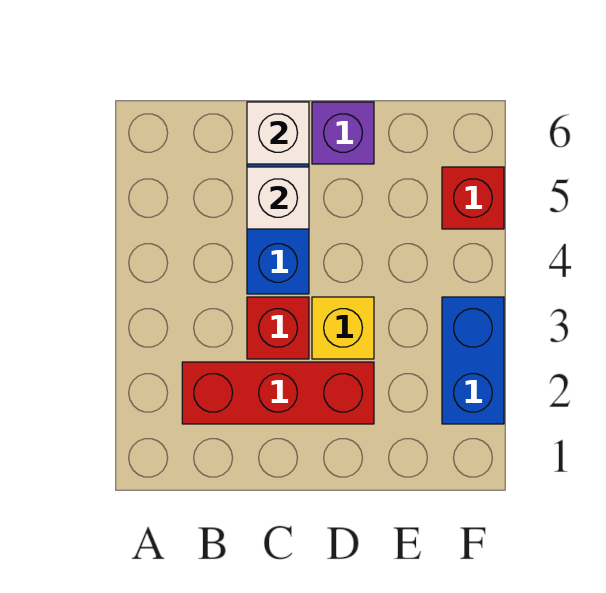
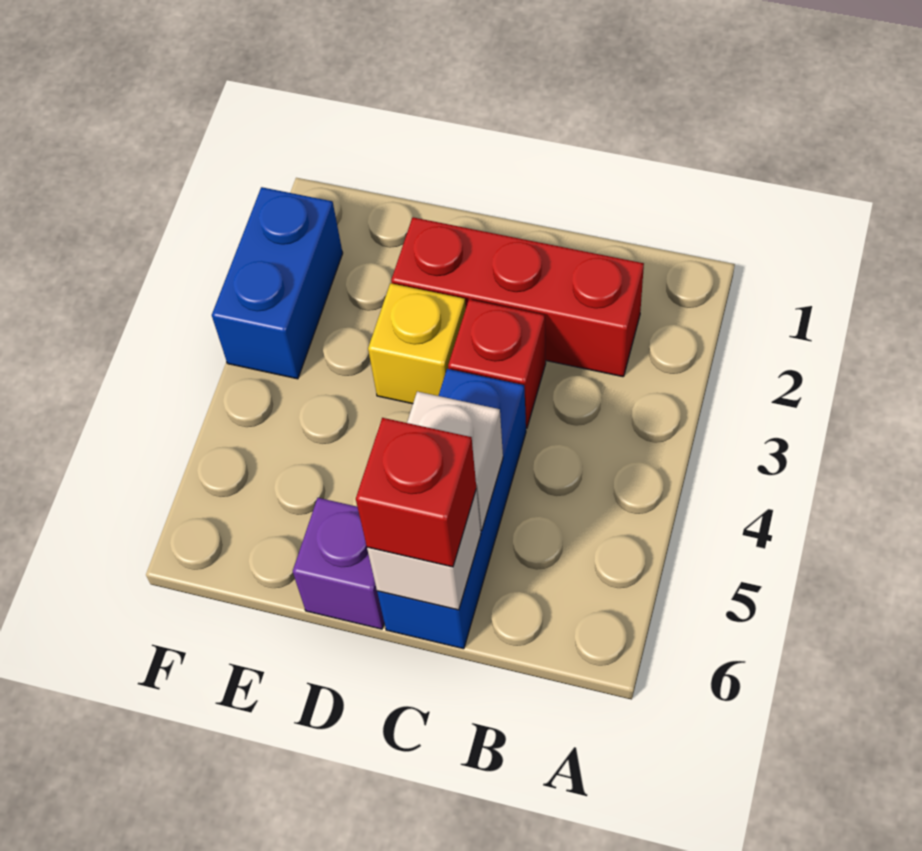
red brick F5 level 1 -> red brick C6 level 3

